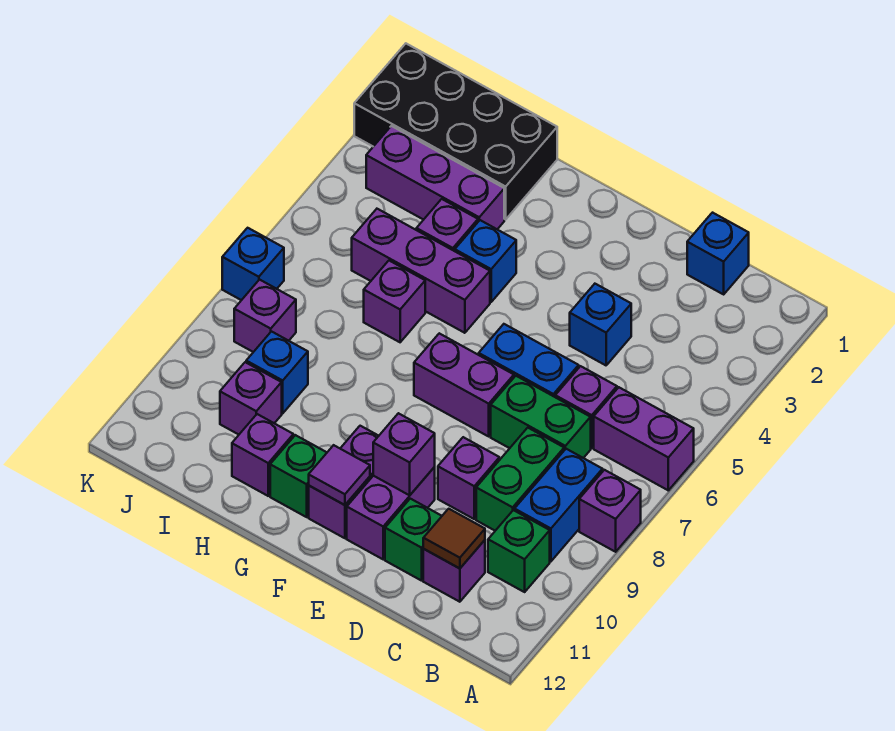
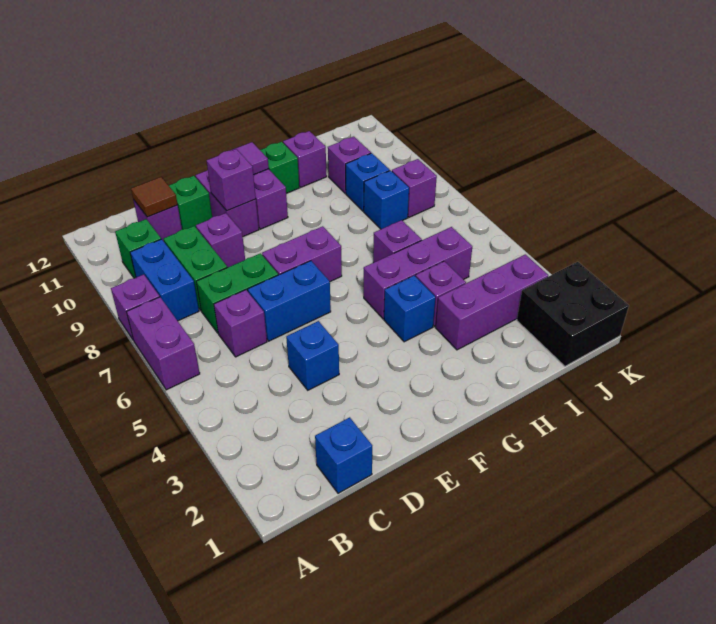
purple brick A6:B6 level 1 -> purple brick A6:A7 level 1
black brick H1:K2 level 1 -> black brick J1:K2 level 1
blue brick K7 level 1 -> blue brick I8 level 1

